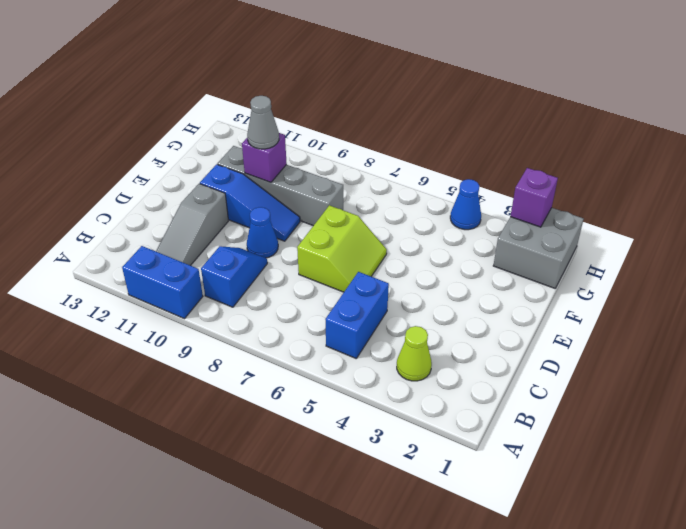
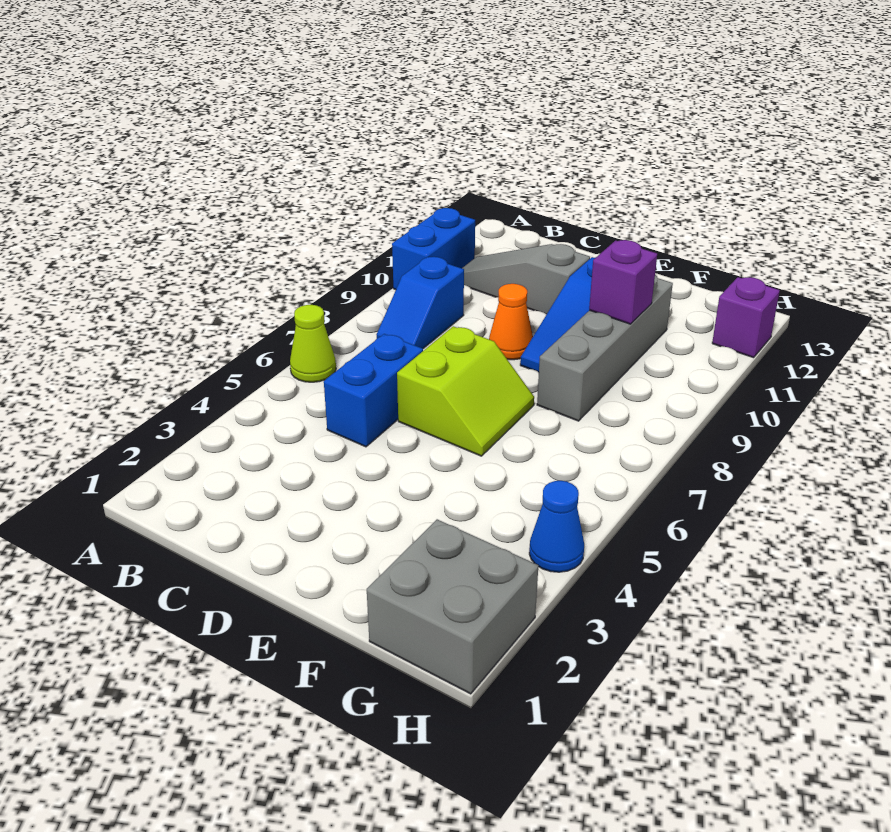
lime cone B3 level 1 -> lime cone A6 level 1
blue brick B5:C5 level 1 -> blue brick C5:C6 level 1
blue slope B9:C9 level 1 top B -> blue slope B8:B9 level 1 top 9
lime slope D6:E7 level 1 top 7 -> lime slope D6:E7 level 1 top D
blue cone D9 level 1 -> orange cone D9 level 1
grey cone F10 level 3 -> none
purple brick H2 level 2 -> purple brick H12 level 1

